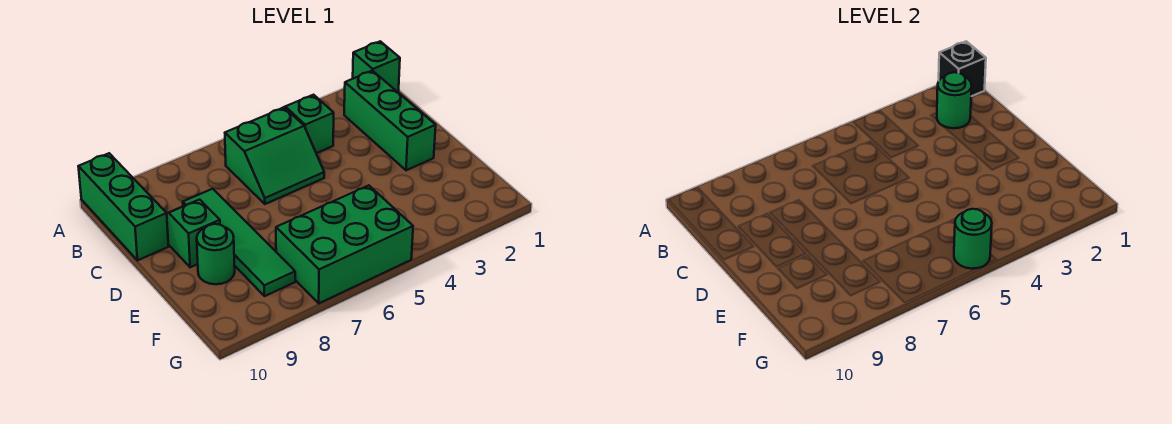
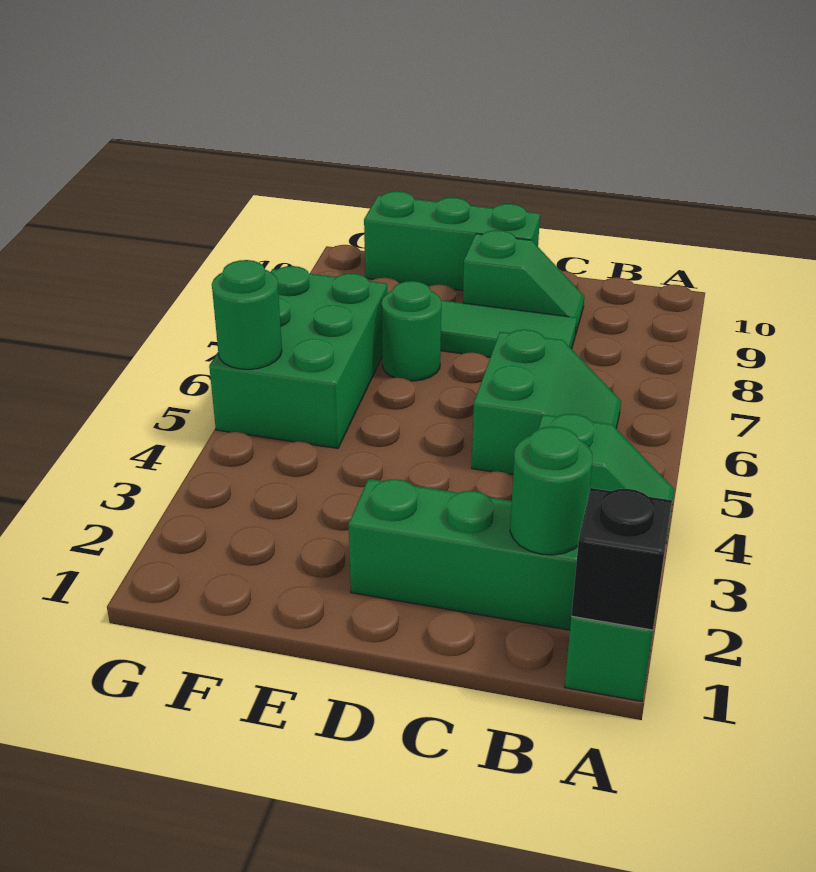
green brick A10:C10 level 1 -> green brick D10:F10 level 1
green slope B5:C6 level 1 top B -> green slope B5:C6 level 1 top C
green round brick E9 level 1 -> green round brick E7 level 1

